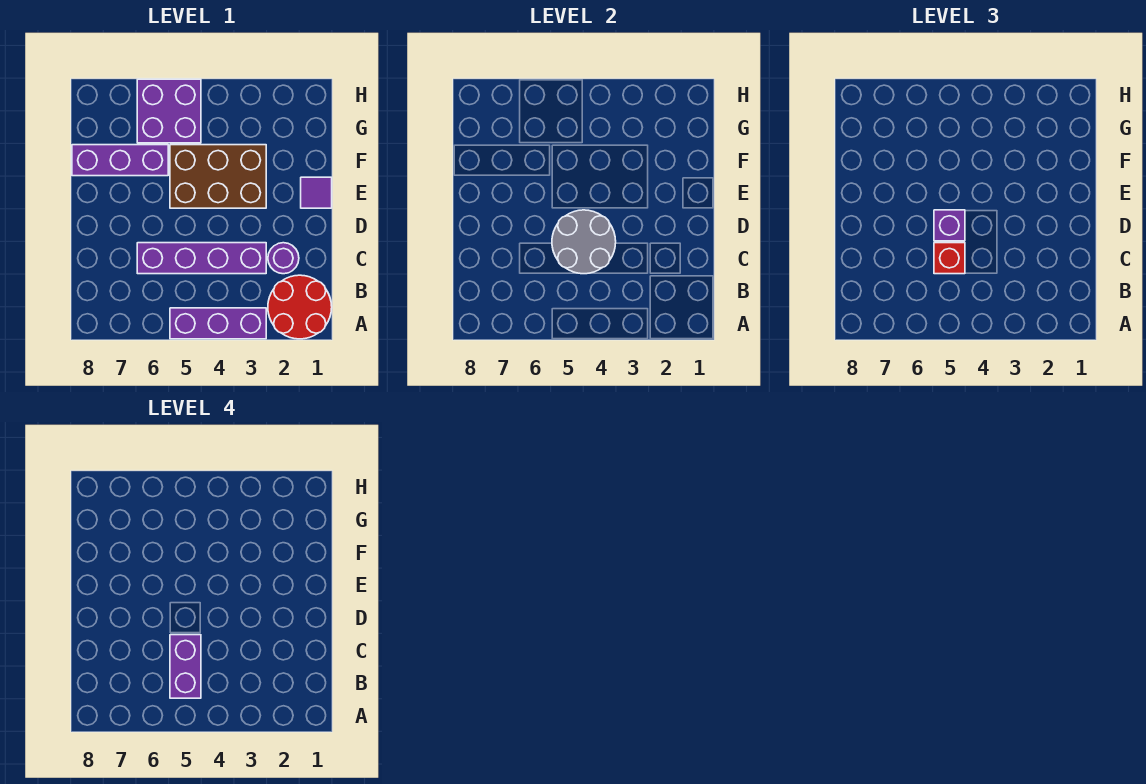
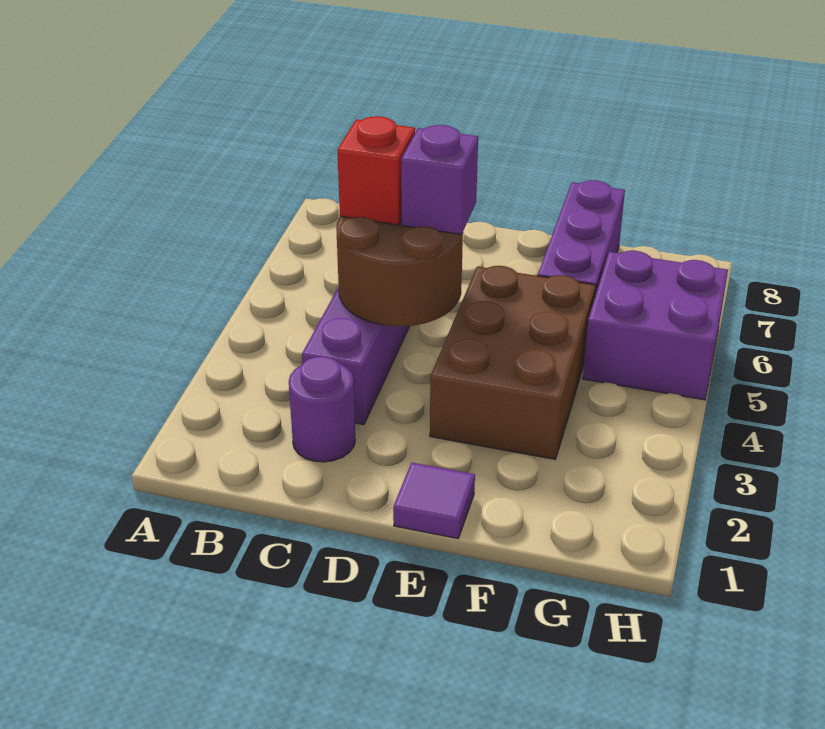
red round brick A1:B2 level 1 -> none
purple brick A3:A5 level 1 -> none
purple brick B5:C5 level 4 -> none
grey round brick C4:D5 level 2 -> brown round brick C4:D5 level 2

